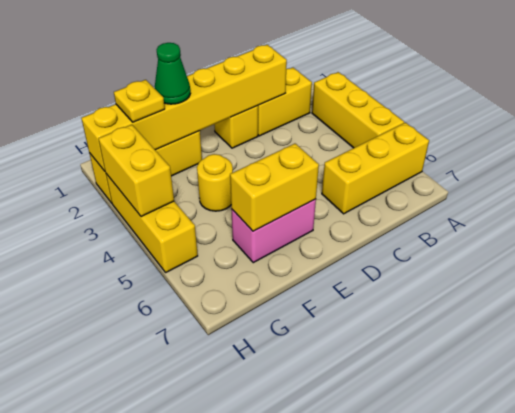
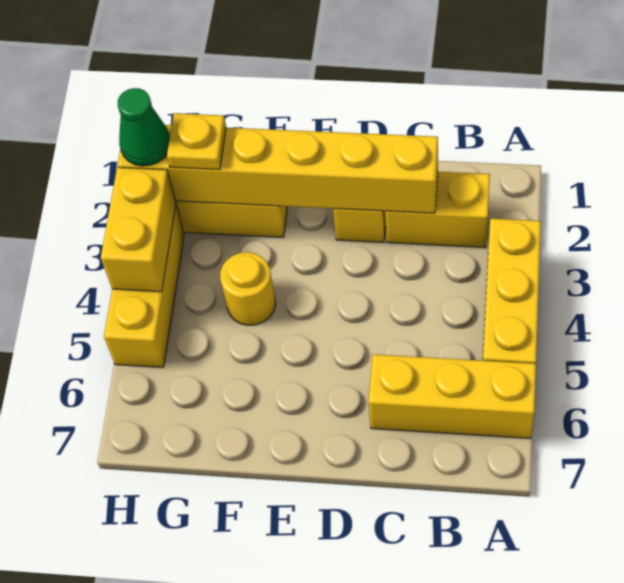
pink brick E6:F6 level 1 -> none
yellow brick E6:F6 level 2 -> none
green cone F2 level 3 -> green cone H2 level 3

